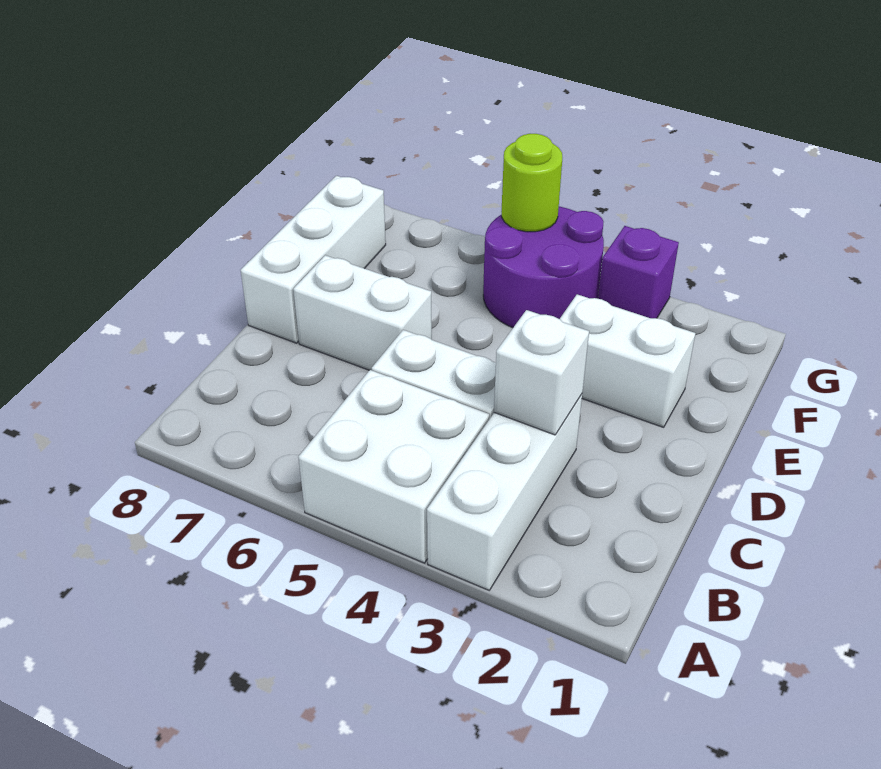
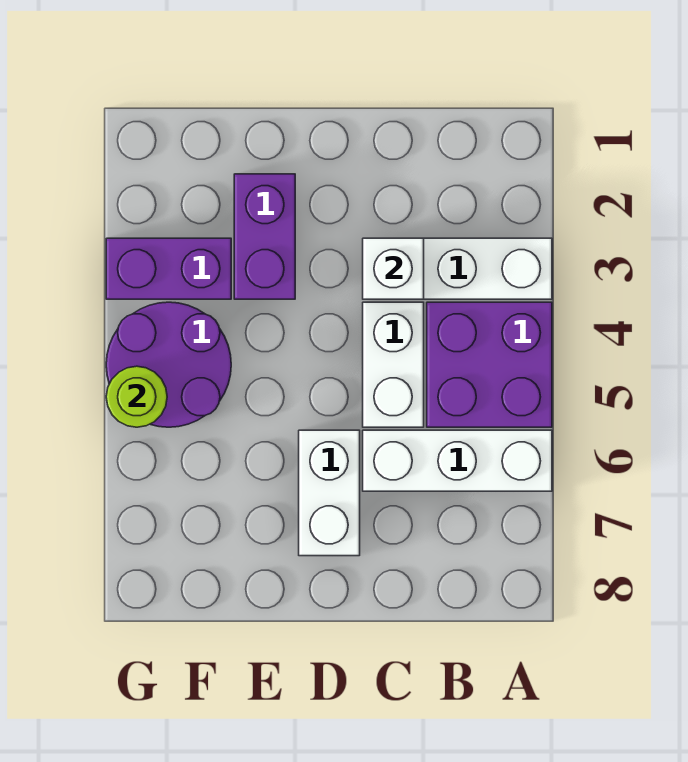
white brick A4:B5 level 1 -> purple brick A4:B5 level 1
white brick D8:F8 level 1 -> white brick A6:C6 level 1
white brick E2:E3 level 1 -> purple brick E2:E3 level 1
purple brick G3 level 1 -> purple brick F3:G3 level 1

